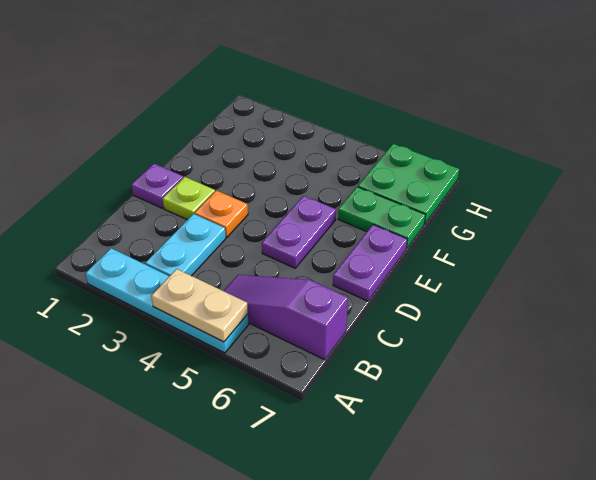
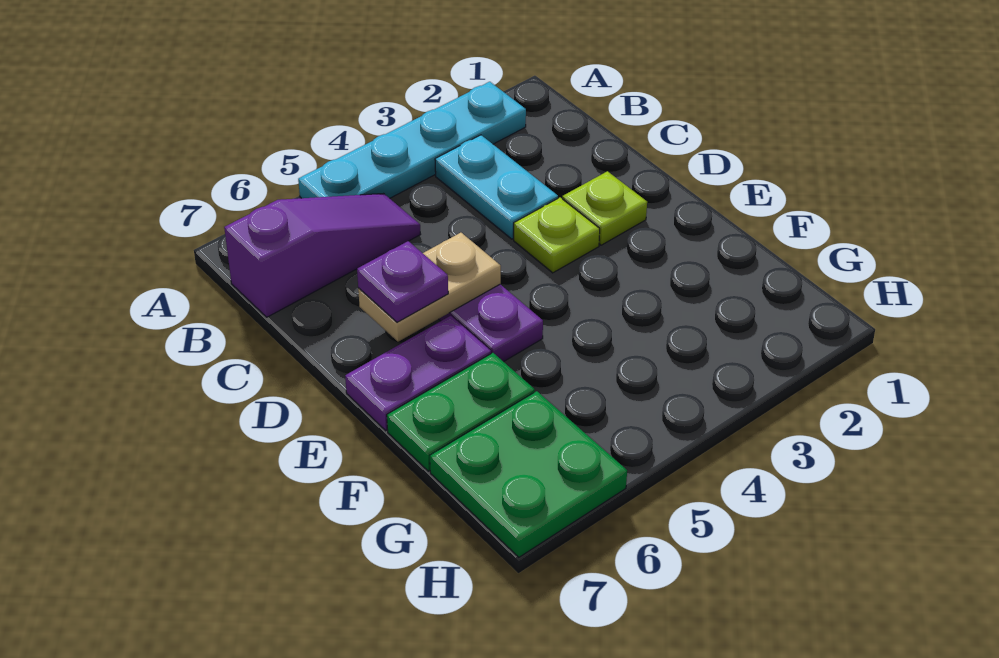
tan plate A4:A5 level 2 -> tan plate D5:D6 level 2
purple plate D1 level 1 -> purple plate D6 level 3
orange plate D3 level 1 -> lime plate D3 level 1
purple plate D7:E7 level 1 -> purple plate E6:E7 level 1

